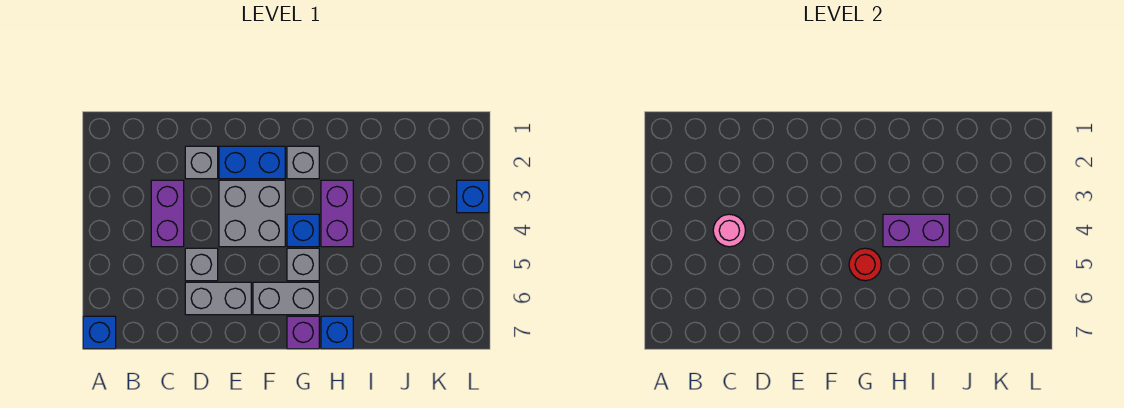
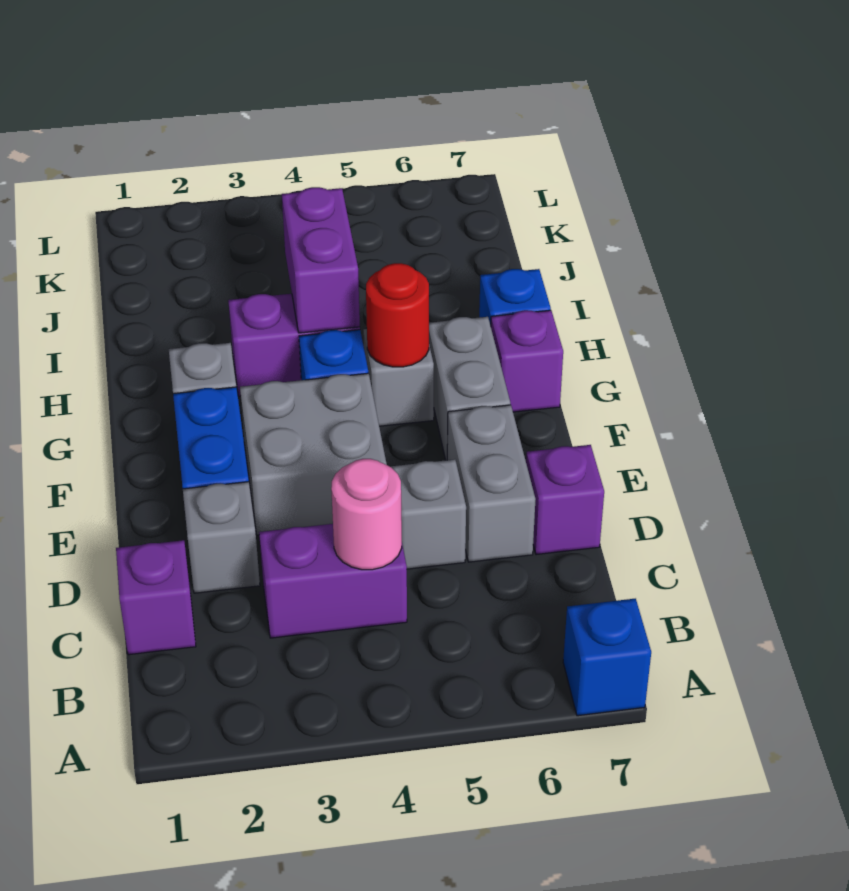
none -> purple brick C1 level 1
none -> purple brick D7 level 1
blue brick L3 level 1 -> none

